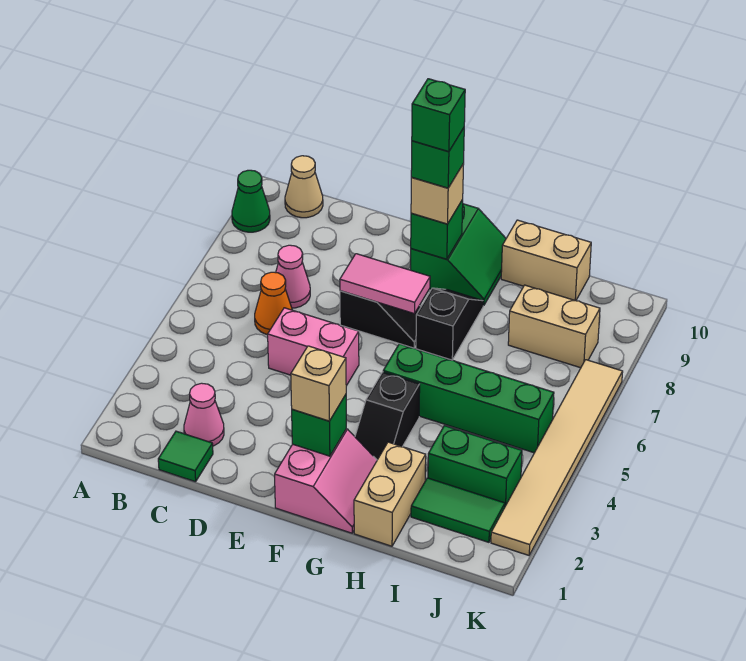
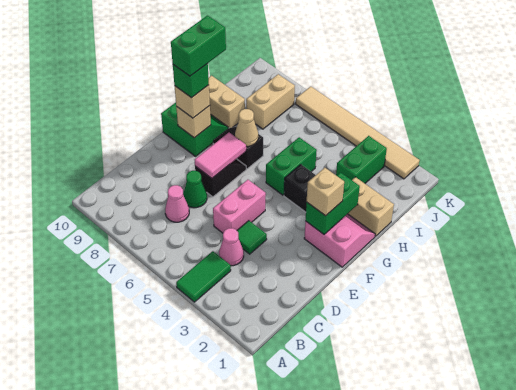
green cone A9 level 1 -> green cone D7 level 1
tan cone B10 level 1 -> tan cone G7 level 2
green tile C1 level 1 -> green tile D4 level 1
pink cone C2 level 1 -> pink cone C4 level 1
orange cone C6 level 1 -> none
green brick F2 level 2 -> green brick F2:G2 level 2
green brick F9 level 2 -> tan brick F9 level 2
green brick F9 level 5 -> green brick F9:G9 level 5
green brick G5:J5 level 1 -> green brick G5:H5 level 1
tan brick H10:I10 level 1 -> tan brick H9:H10 level 1
green tile I2:J2 level 1 -> green tile A4:B4 level 1

